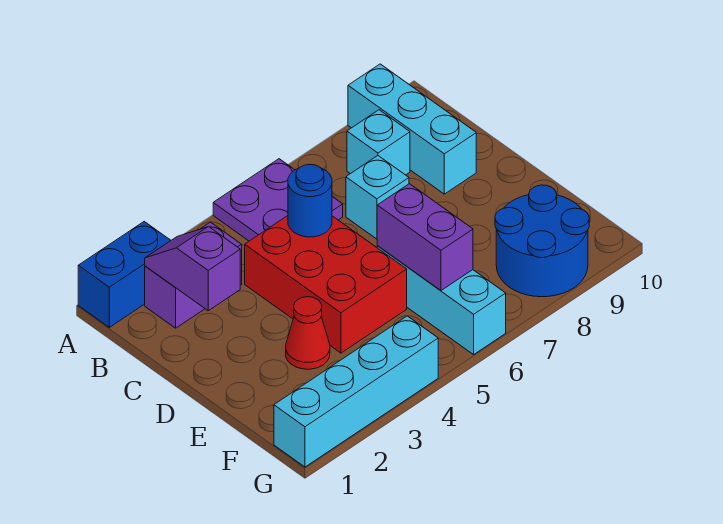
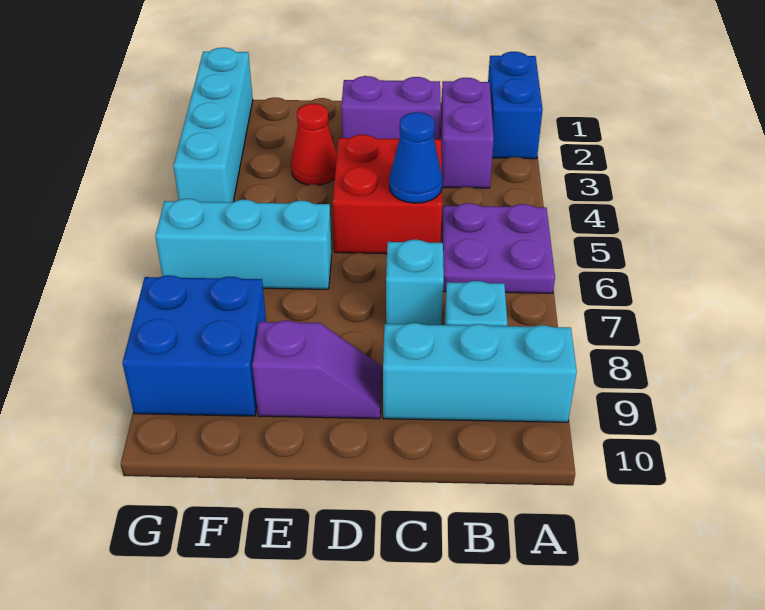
purple slope B2:C2 level 2 top C -> purple slope D9:E9 level 1 top E
red brick C4:E5 level 1 -> red brick C4:D5 level 1
blue round brick C5 level 2 -> blue cone C5 level 2
purple brick E6:F6 level 2 -> purple brick C2:D2 level 1
blue round brick F8:G9 level 1 -> blue brick F8:G9 level 1

